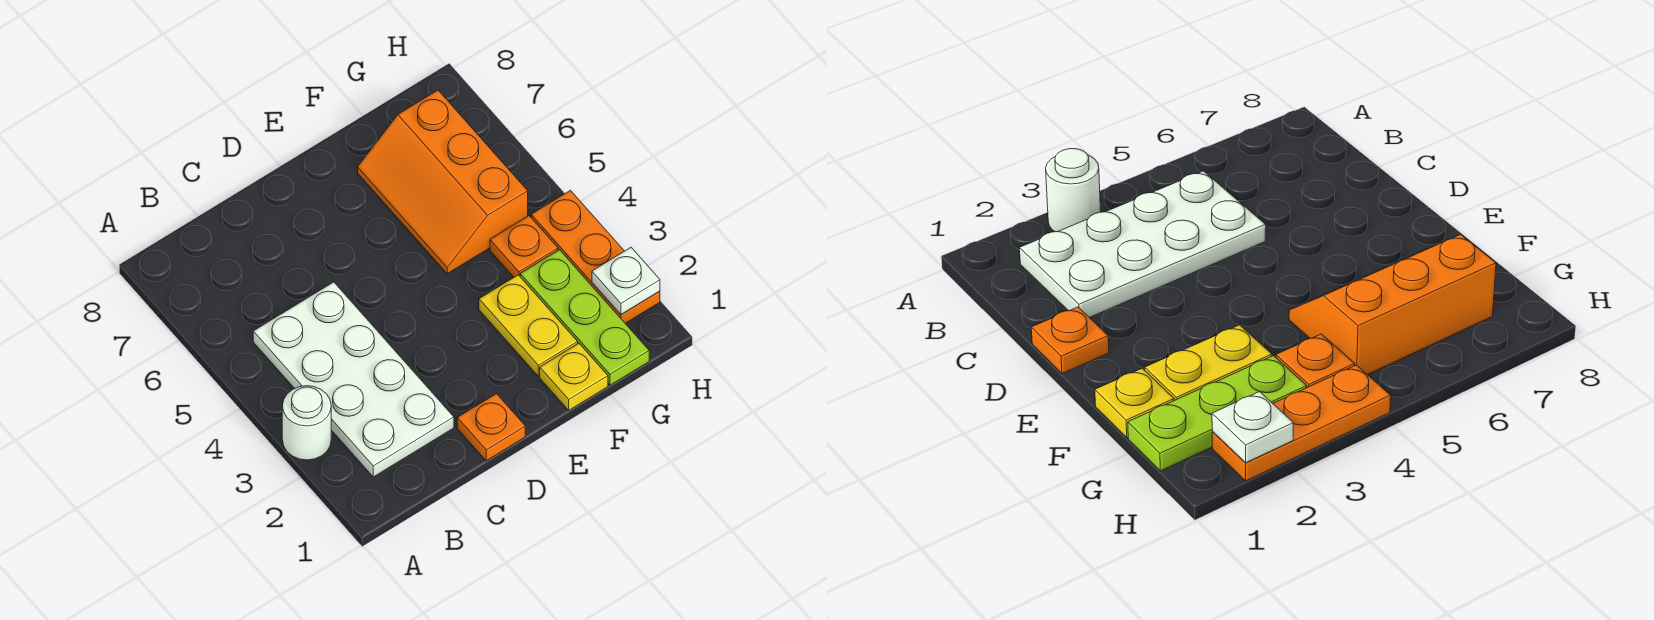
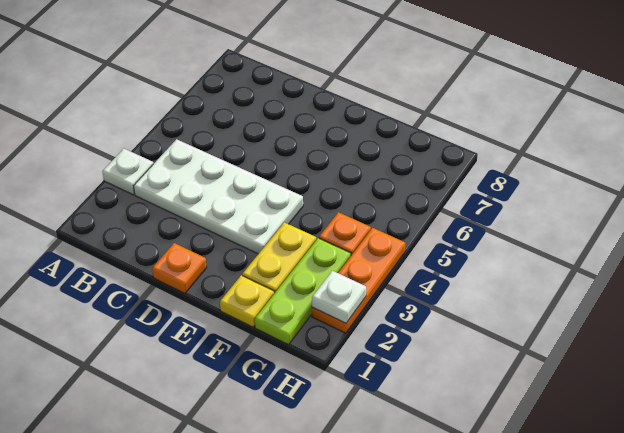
white round brick A3 level 1 -> white plate A3 level 1
white plate B2:C5 level 1 -> white plate B3:E4 level 1
orange slope F5:G7 level 1 top G -> none

